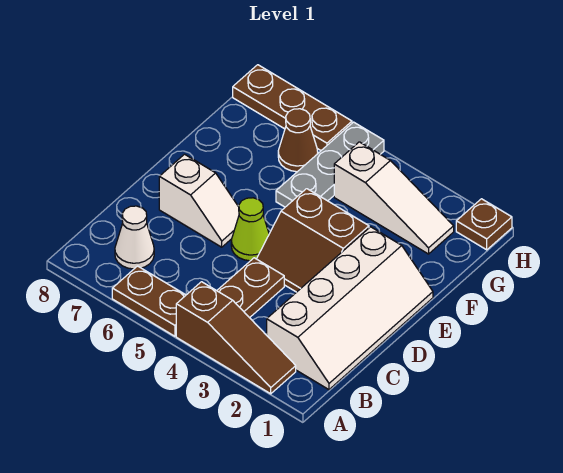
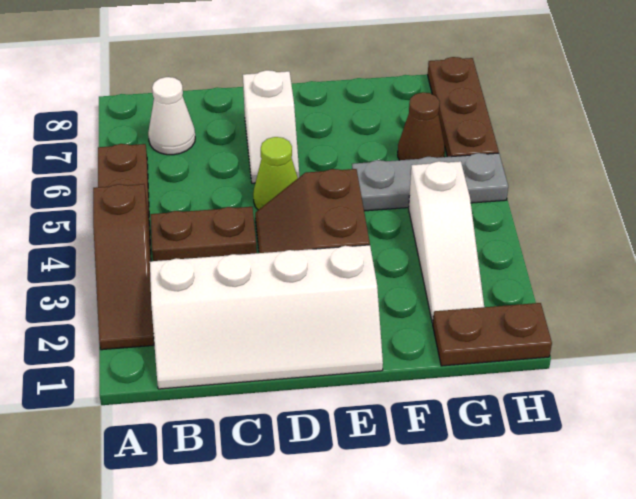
brown plate H1 level 1 -> brown plate G1:H1 level 1

